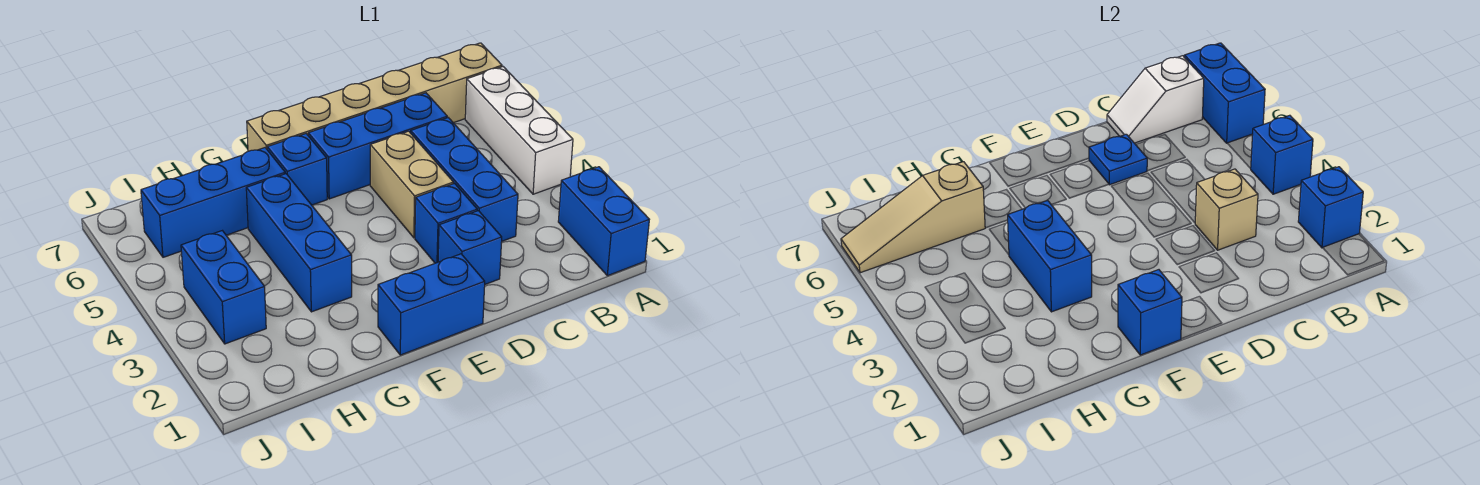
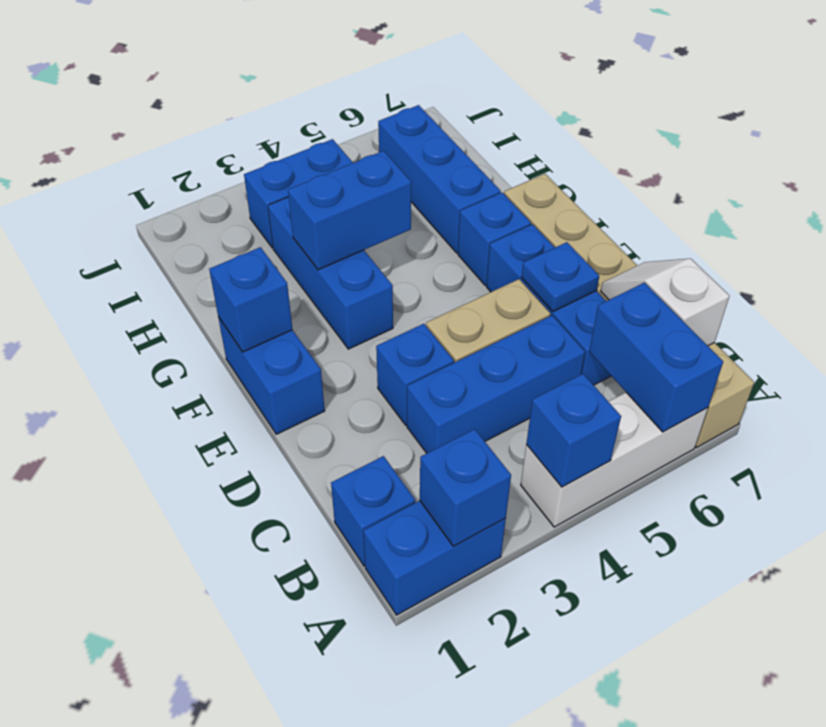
blue brick A6:A7 level 2 -> blue brick A6:B6 level 2
tan brick C3 level 2 -> none
blue brick D2 level 1 -> blue brick B1 level 1
blue brick G3:G5 level 1 -> blue brick F3:H3 level 1
tan slope H6:J6 level 2 top H -> none

